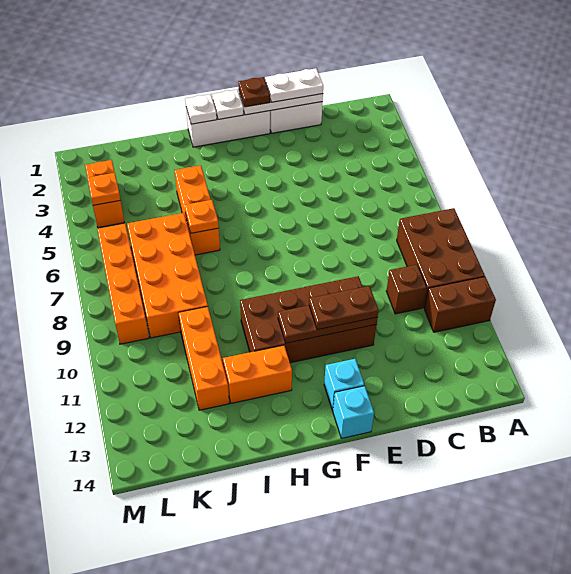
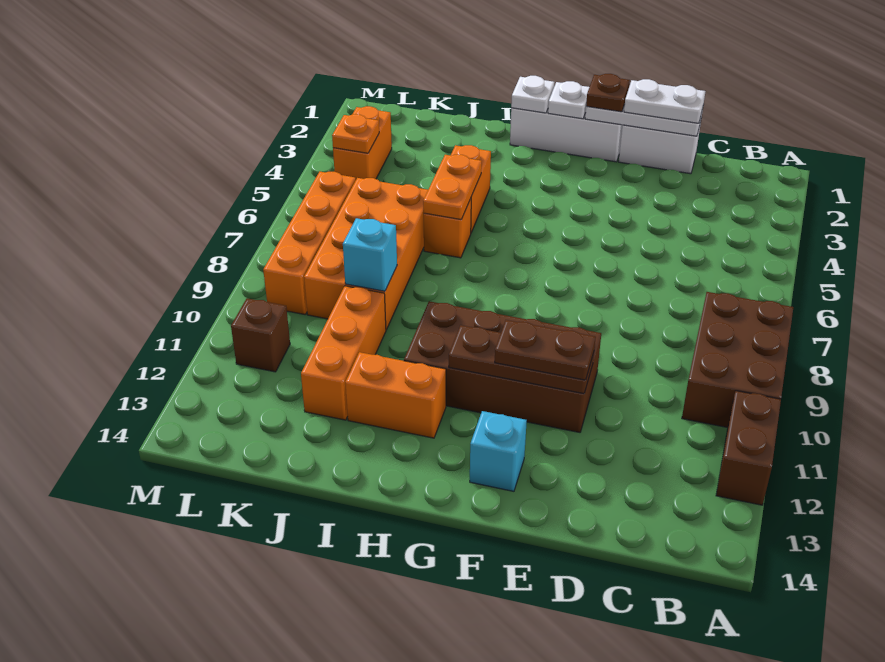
brown brick A11:B11 level 1 -> brown brick A11:A12 level 1
brown brick C10 level 1 -> brown brick L11 level 1
cyan brick F14 level 1 -> cyan brick J9 level 2
orange plate I6 level 2 -> orange plate I5:I6 level 2

